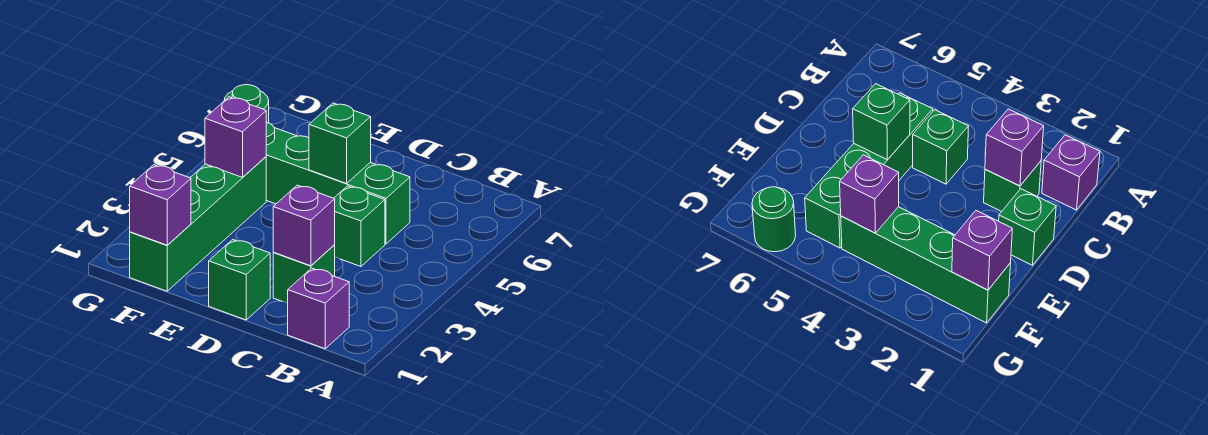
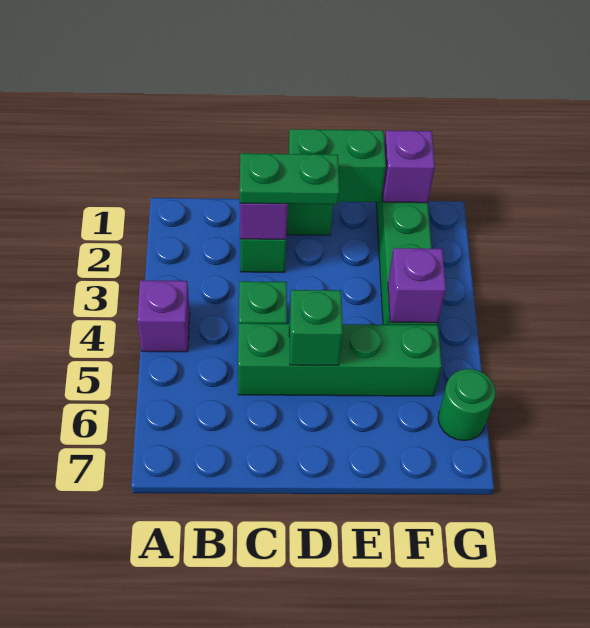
purple brick B1 level 1 -> purple brick A4 level 1
none -> green plate C2:D2 level 3
none -> green brick D1:E1 level 2

